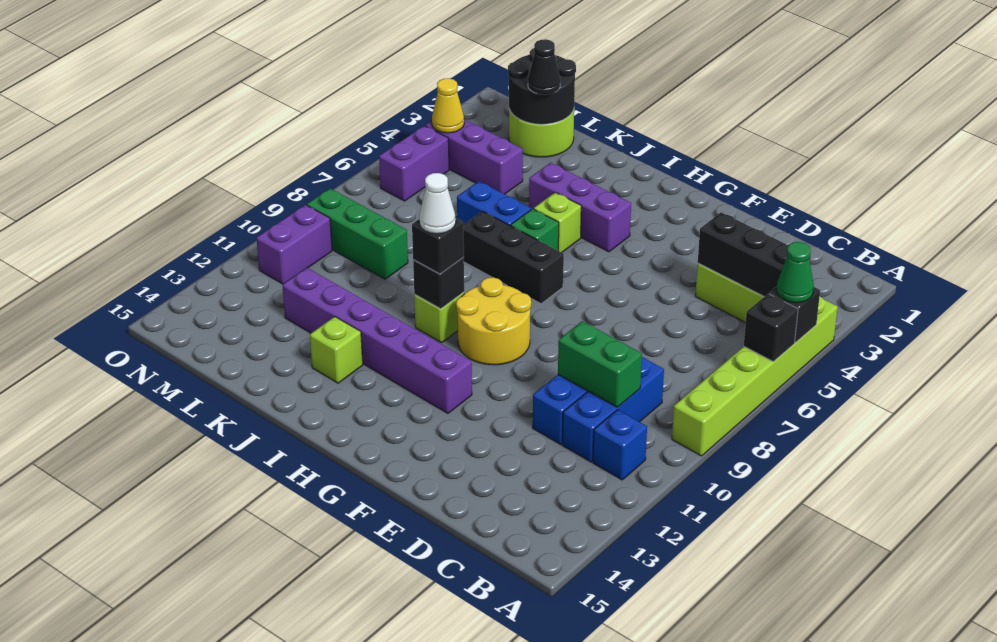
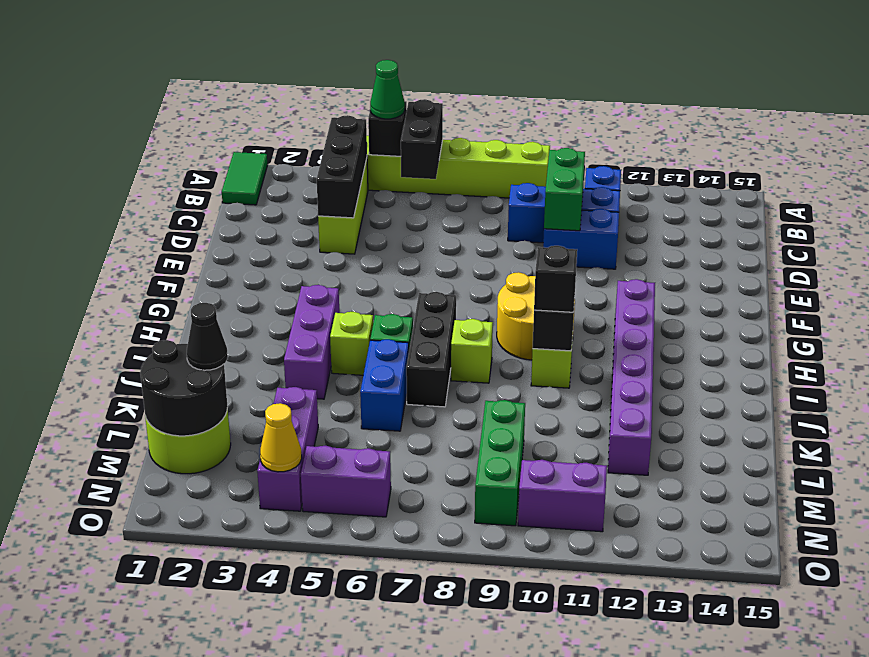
none -> green tile A1:B1 level 1
black brick A6 level 2 -> black brick A6:B6 level 2
white cone I10 level 4 -> none
lime brick J13 level 1 -> lime brick I8 level 1

